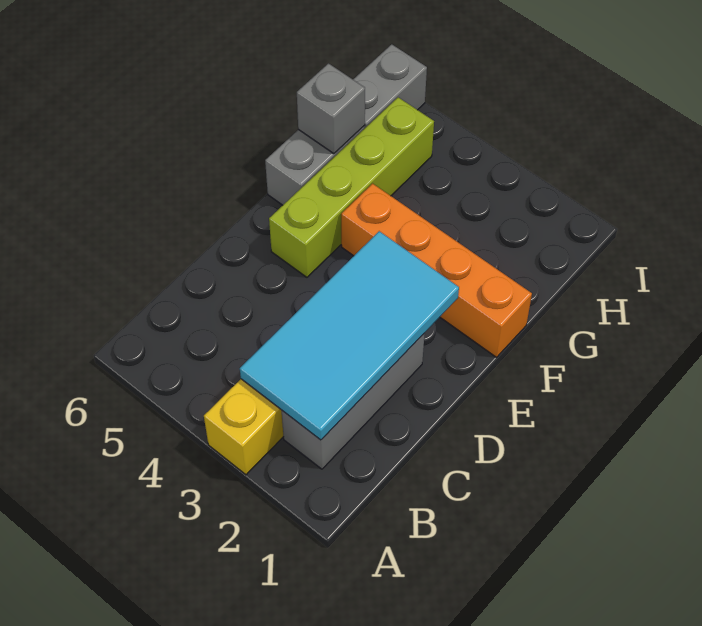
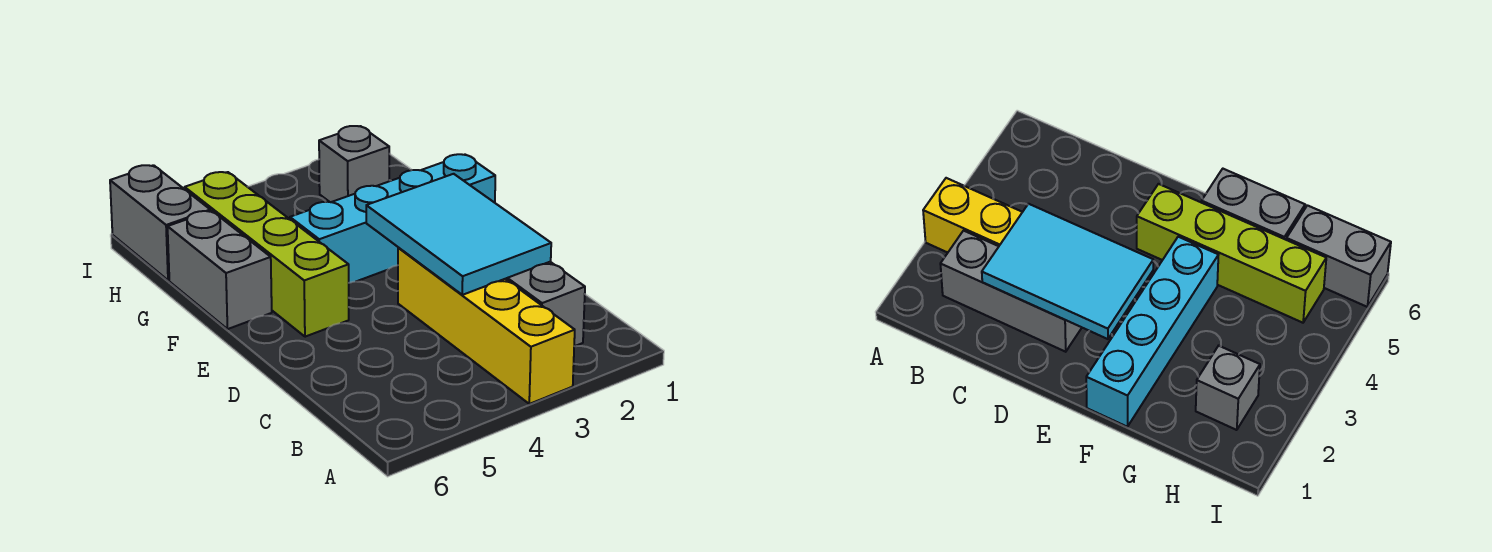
cyan tile B2:E3 level 2 -> cyan tile C2:E3 level 2
orange brick F1:F4 level 1 -> cyan brick F1:F4 level 1
grey brick G6 level 2 -> grey brick H2 level 1

